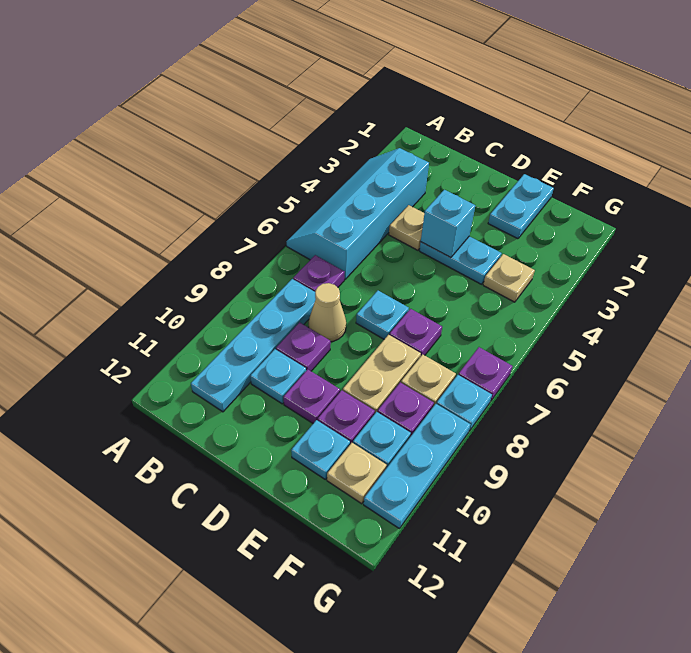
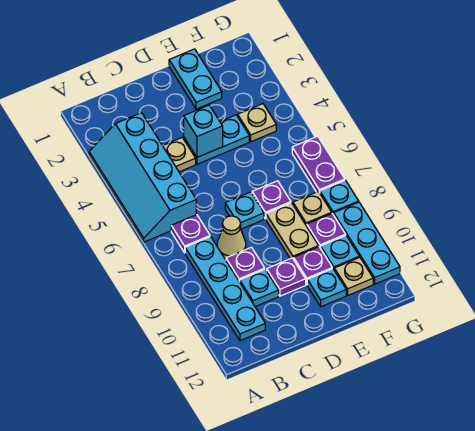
purple plate G7 level 1 -> purple plate G6:G7 level 1

